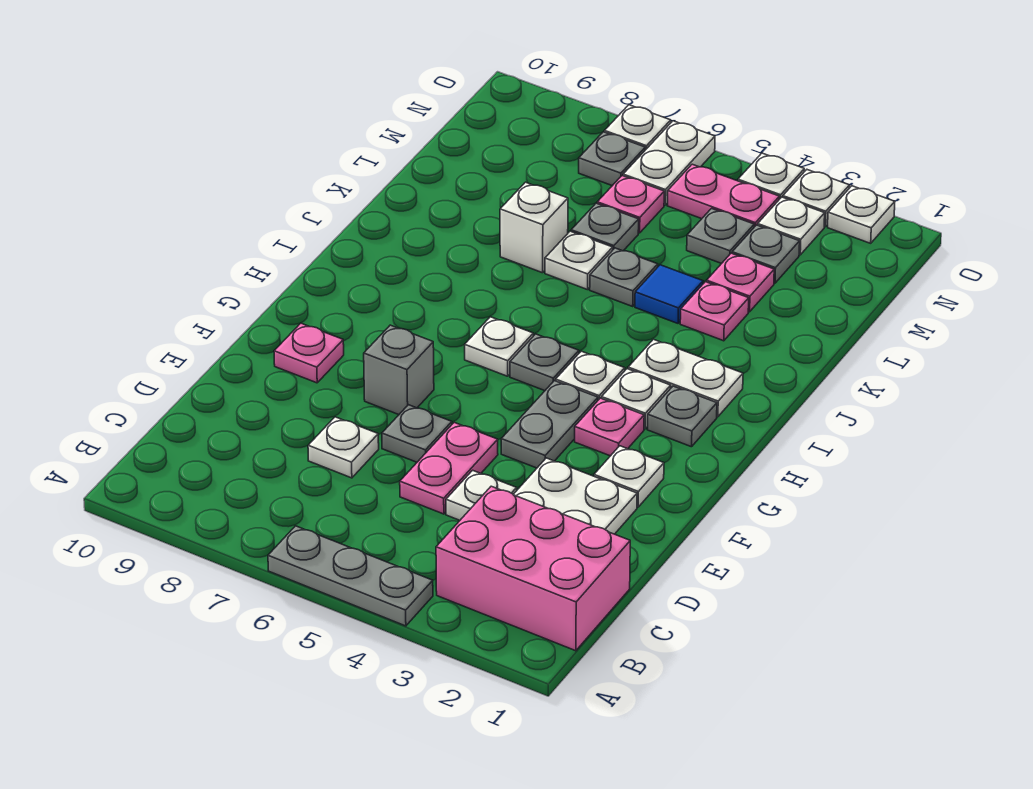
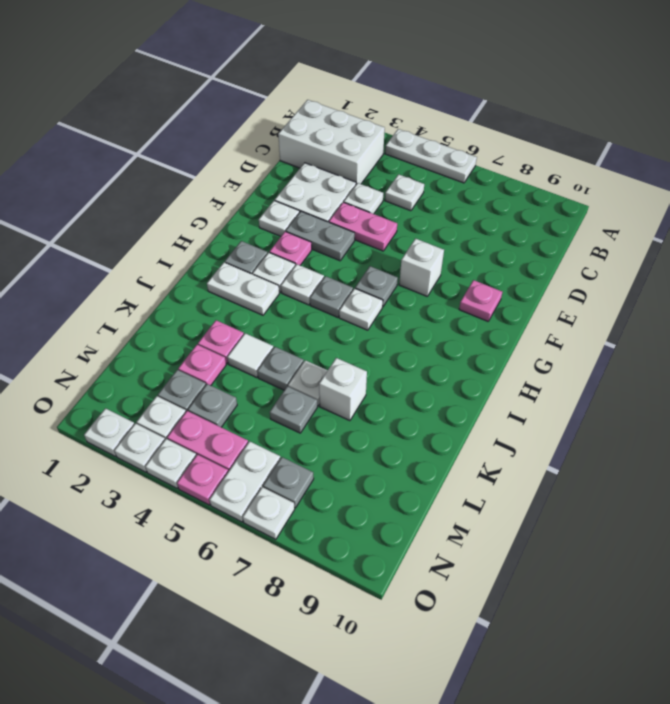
grey plate A4:A6 level 1 -> white plate A4:A6 level 1
pink brick B1:C3 level 1 -> white brick B1:C3 level 1
pink plate D5:E5 level 1 -> pink plate E4:E5 level 1
white plate D7 level 1 -> white plate C5 level 1
grey plate E6 level 1 -> grey plate G6 level 1
grey plate F4:G4 level 1 -> grey plate F3:F4 level 1
grey brick F7 level 1 -> white brick F7 level 1
blue tile K4 level 1 -> white tile K4 level 1
pink plate M6 level 1 -> pink plate O5 level 1

